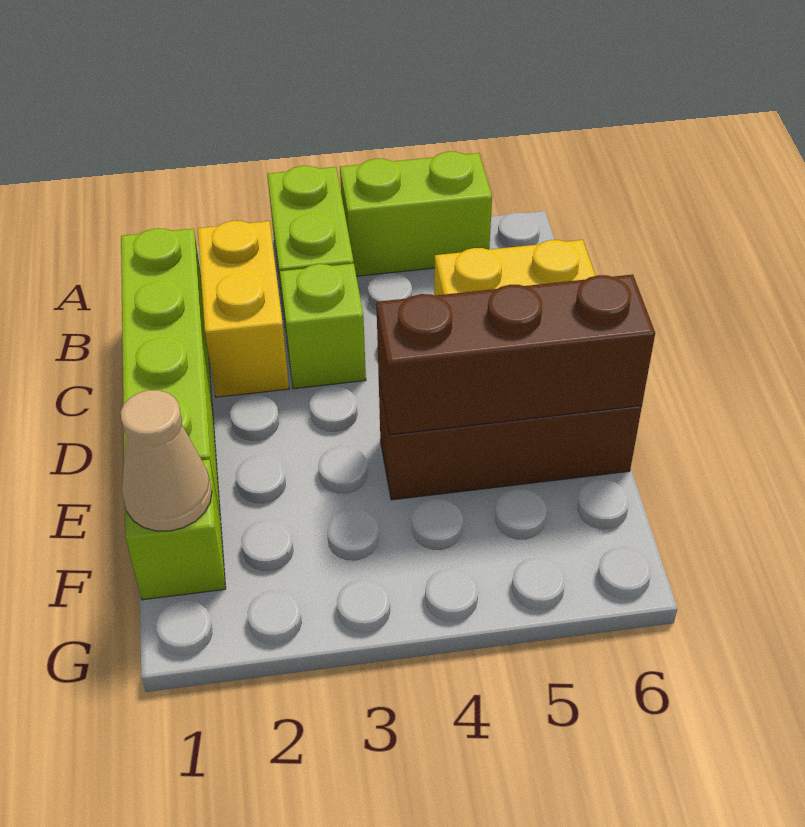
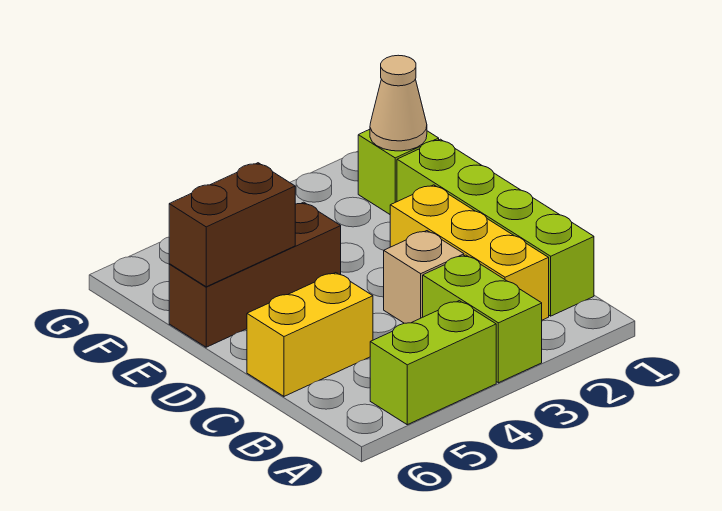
yellow brick B2:C2 level 1 -> yellow brick B2:D2 level 1
lime brick C3 level 1 -> tan brick C3 level 1
brown brick E4:E6 level 2 -> brown brick E5:E6 level 2

